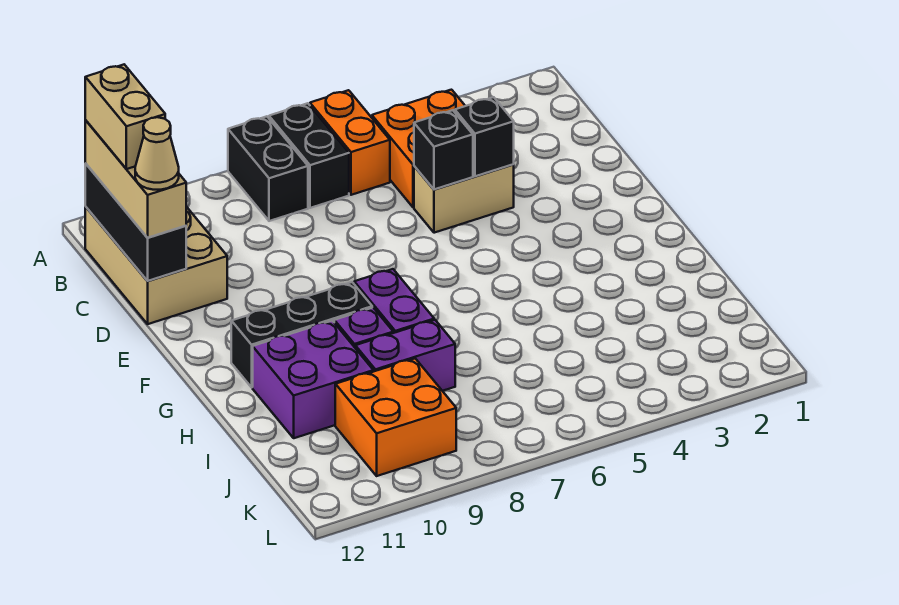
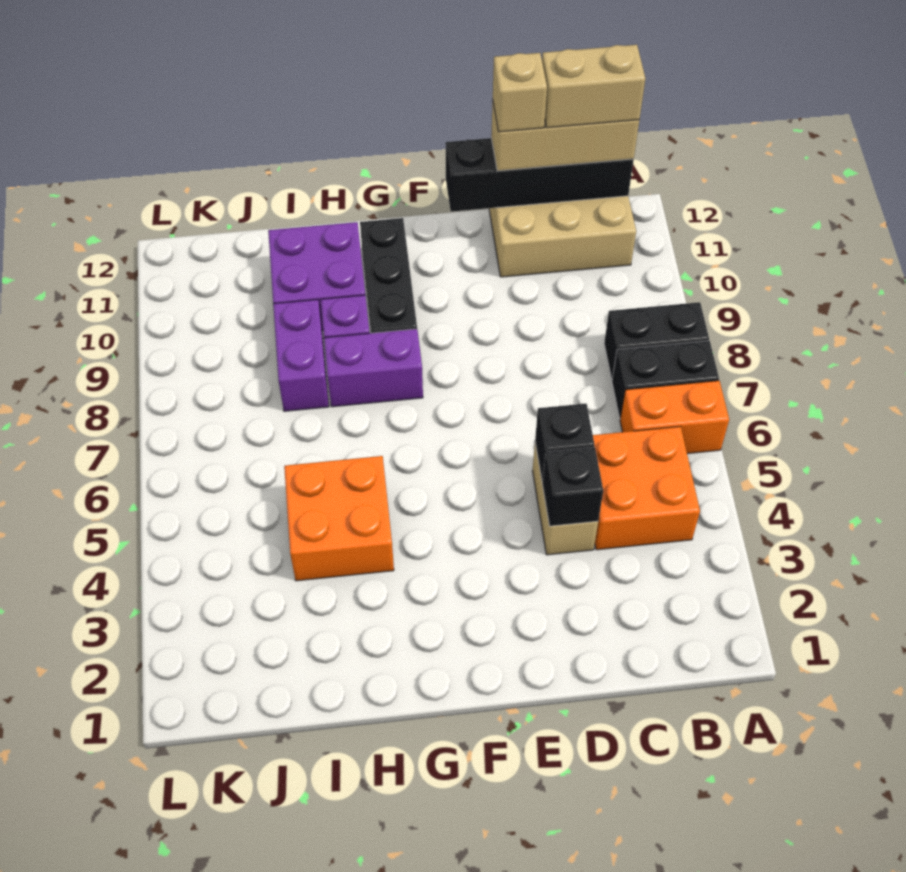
black brick B12:D12 level 2 -> black brick B12:E12 level 2
tan cone D12 level 4 -> tan brick D12 level 4
orange brick J9:K10 level 1 -> orange brick H4:I5 level 1

